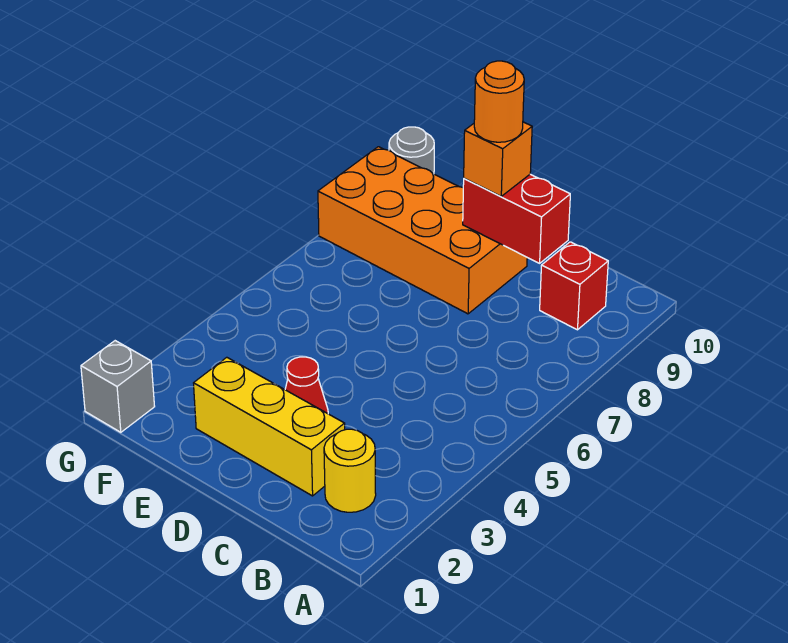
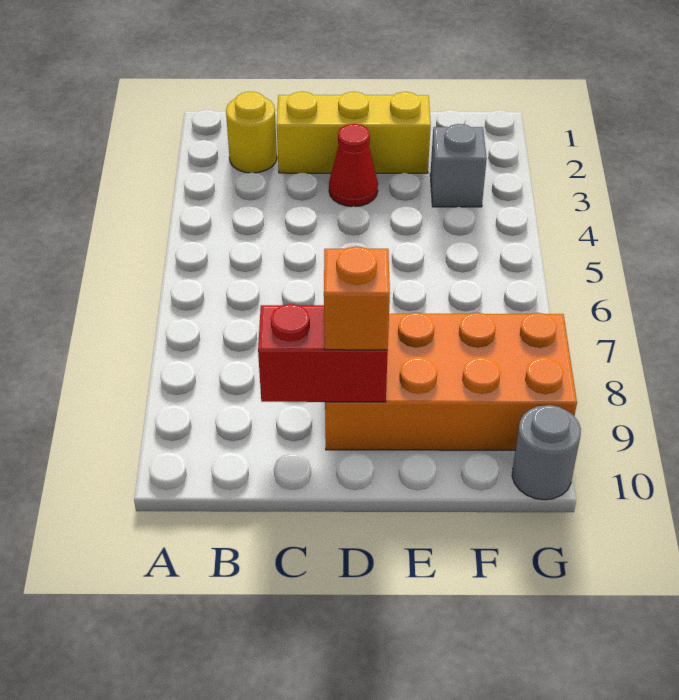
red brick B9 level 1 -> none
orange round brick D9 level 4 -> none
grey brick G1 level 1 -> grey brick F3 level 1

